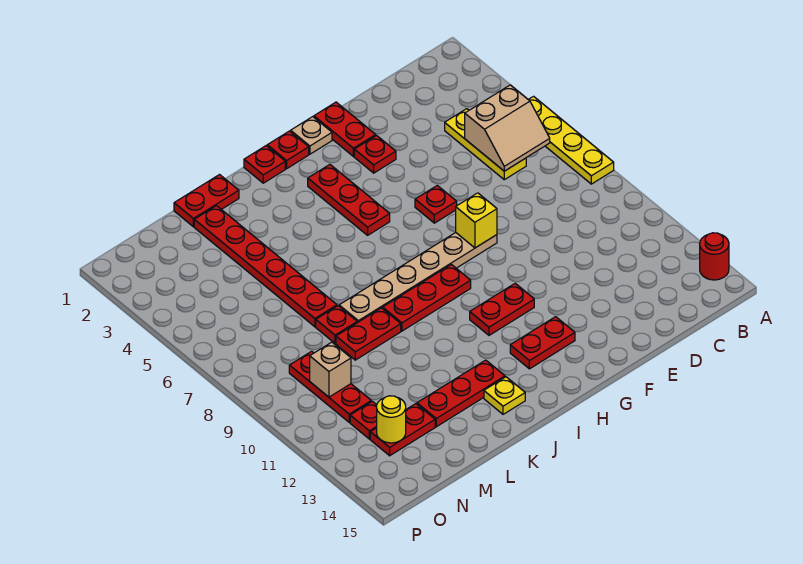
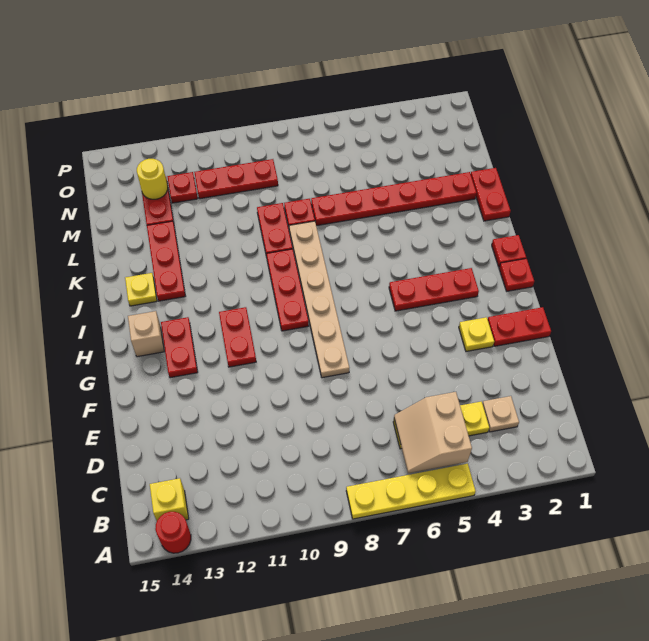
red plate F3 level 1 -> yellow plate F3 level 1
red plate F6 level 1 -> none
yellow brick F8 level 2 -> yellow brick B14 level 1
tan plate G1 level 1 -> tan plate C3 level 1
tan brick N10 level 2 -> tan brick H14 level 1

